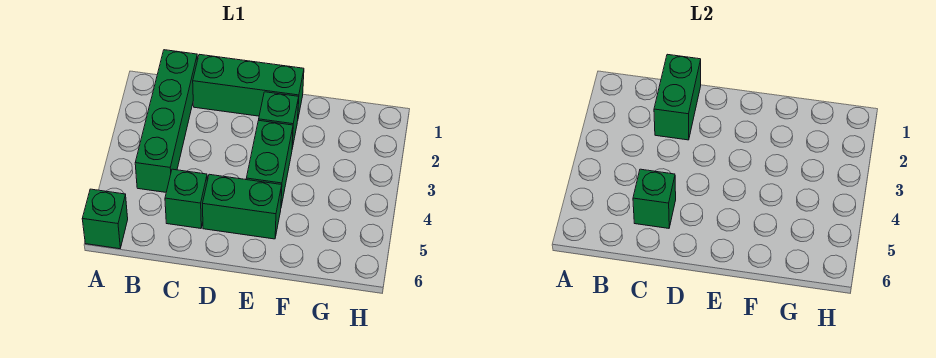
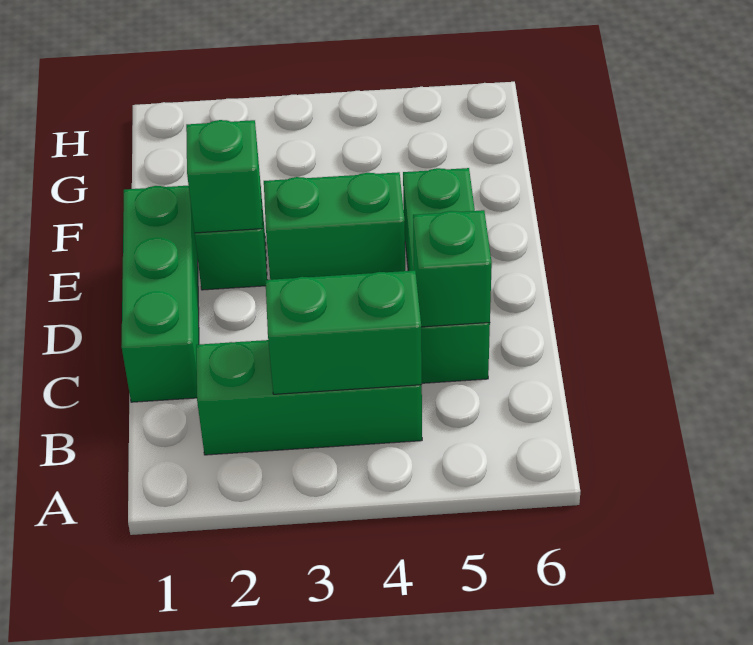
green brick A6 level 1 -> green brick E2 level 2
green brick B1:B4 level 1 -> green brick B2:B4 level 1
green brick C1:C2 level 2 -> green brick B3:B4 level 2

